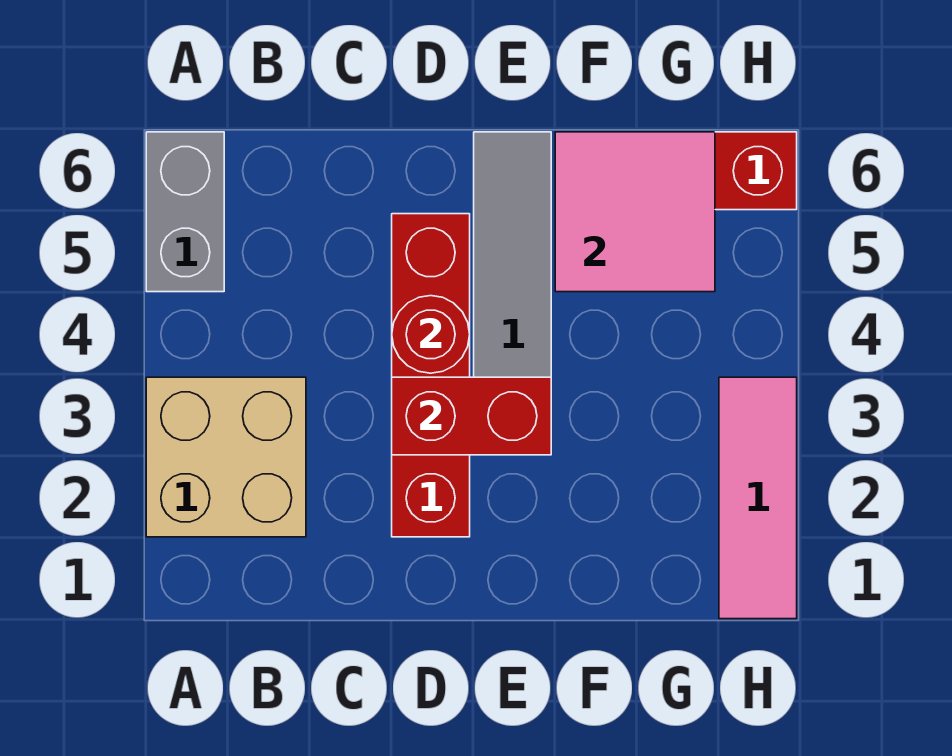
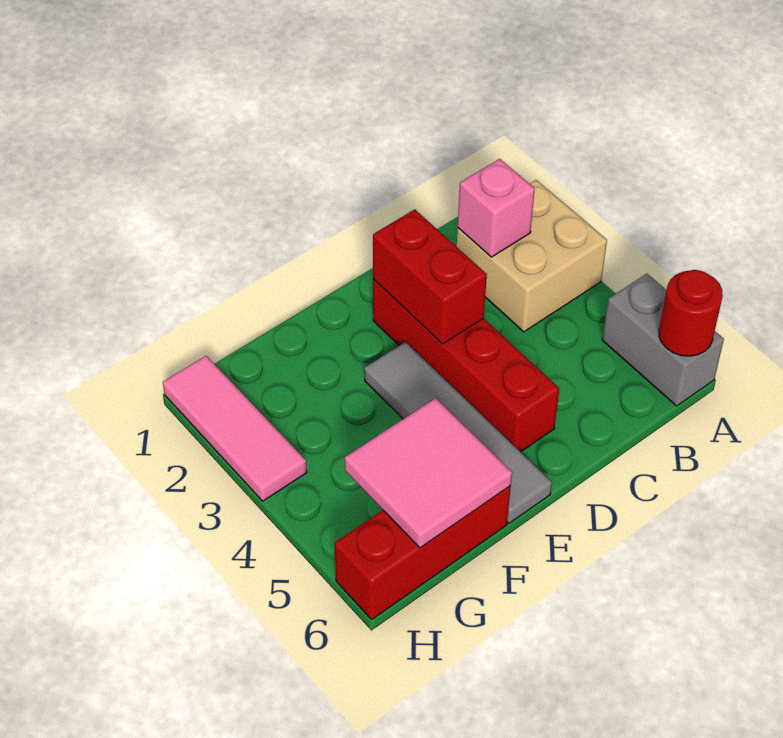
none -> pink brick B2 level 2
red brick D3:E3 level 2 -> red brick D2:D3 level 2
red round brick D4 level 2 -> red round brick A6 level 2

